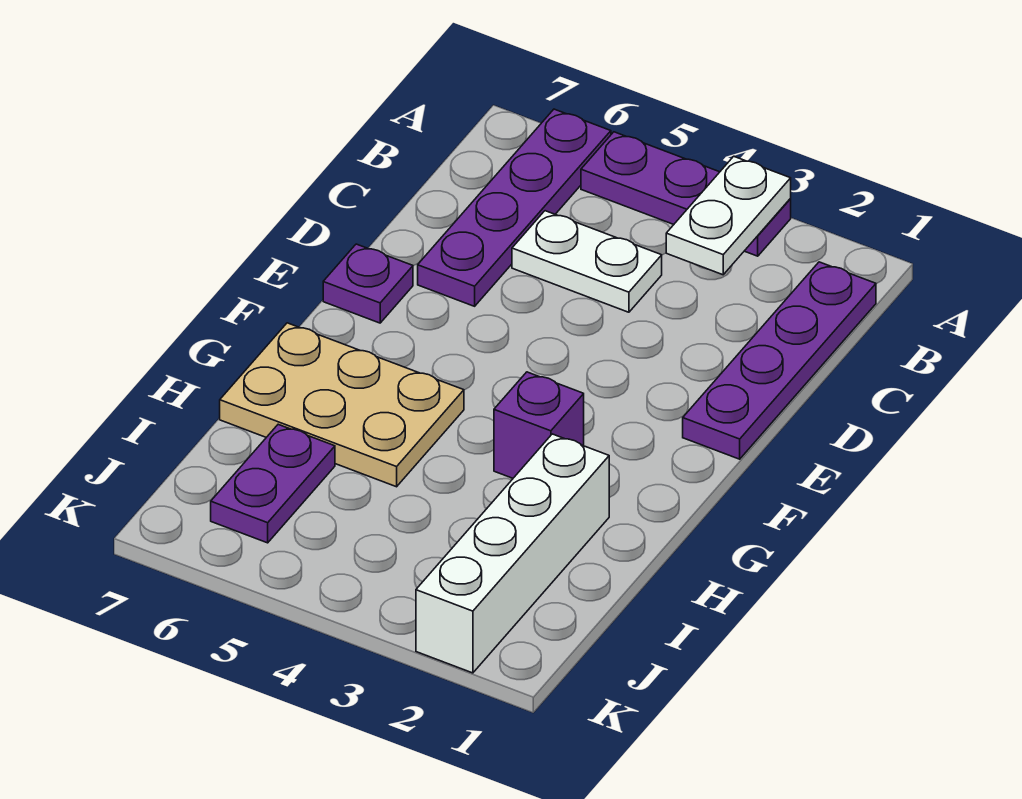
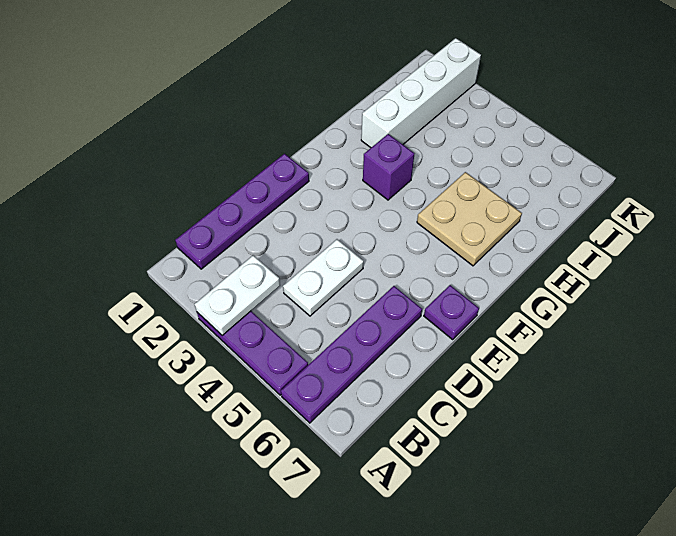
white plate C4:C5 level 1 -> white plate C4:D4 level 1
tan plate G5:H7 level 1 -> tan plate G5:H6 level 1
purple plate I6:J6 level 1 -> none

